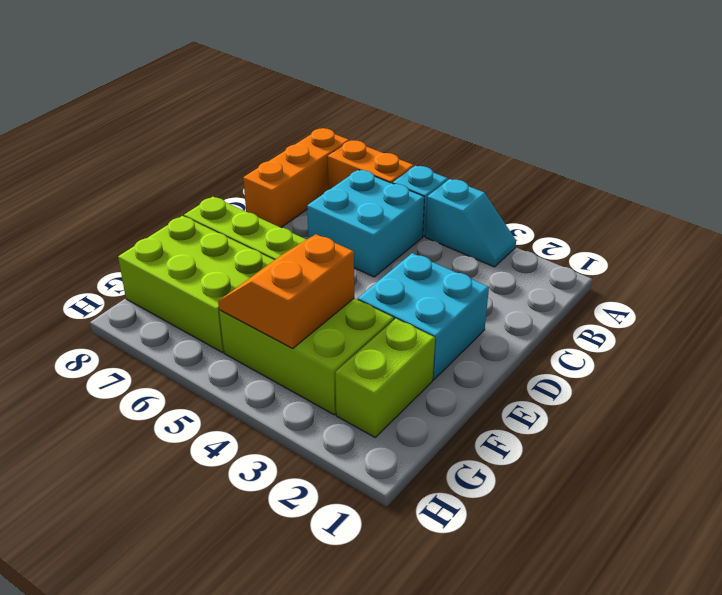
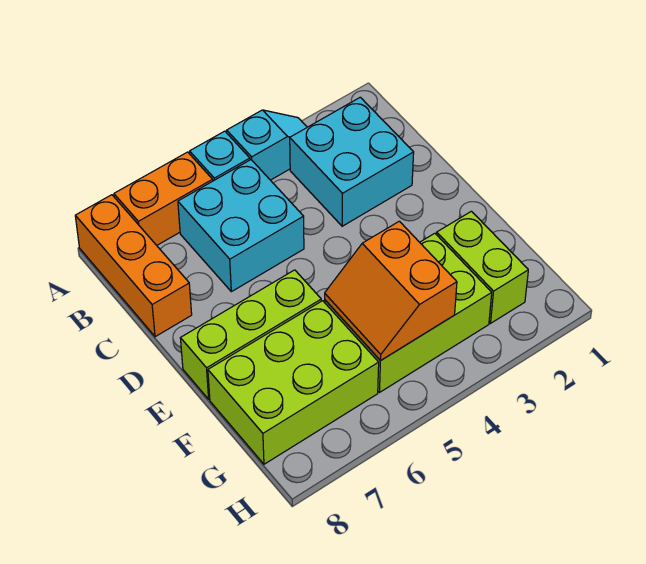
cyan brick D2:E3 level 1 -> cyan brick B2:C3 level 1

